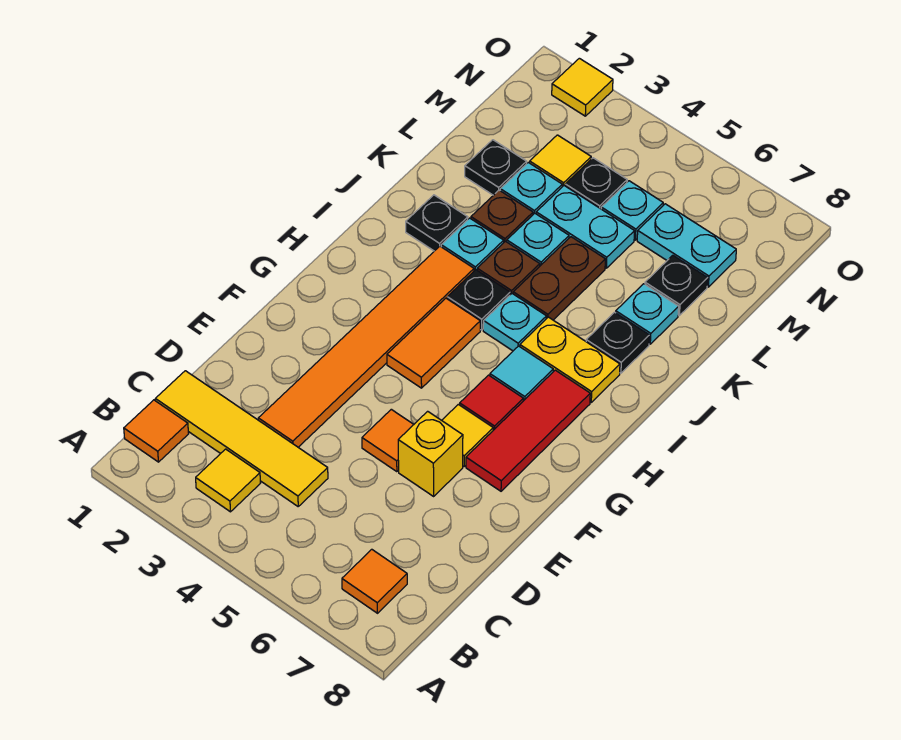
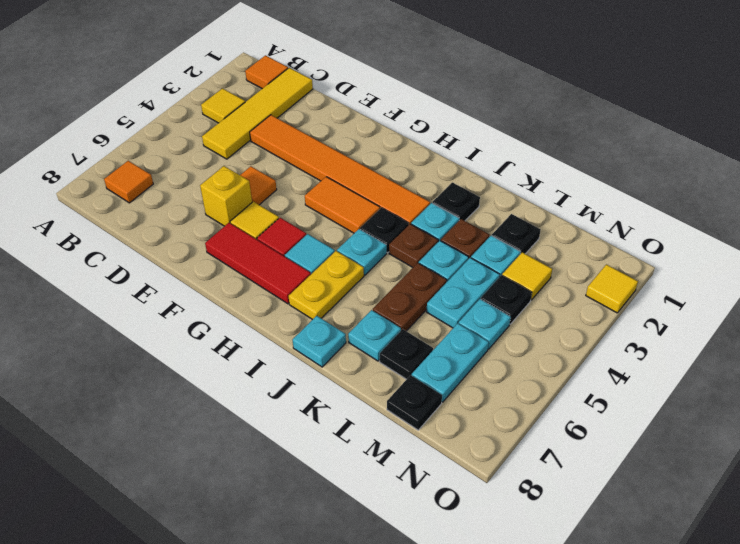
brown plate J5:K5 level 1 -> brown plate K5:K6 level 1
black plate J7 level 1 -> black plate M8 level 1
none -> cyan plate J8 level 1

